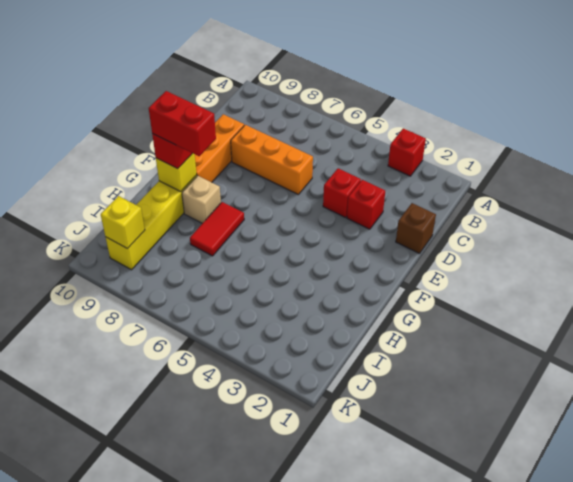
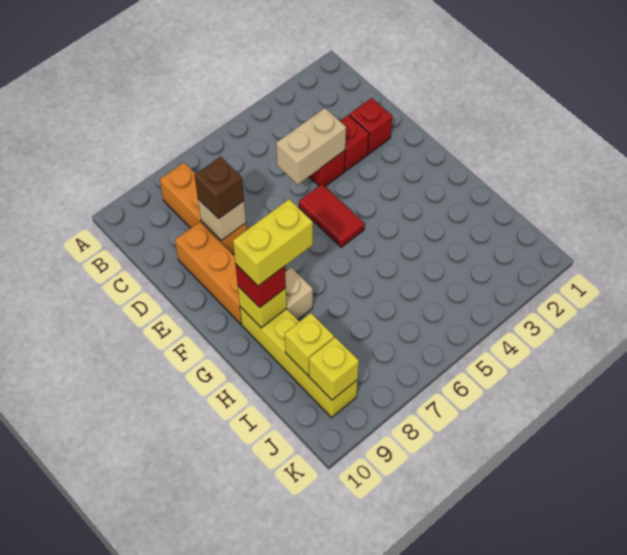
red brick A3 level 1 -> red brick D2 level 1
brown brick D1 level 1 -> brown brick D8 level 3
none -> tan brick D4:D5 level 2
orange brick D6:D8 level 1 -> orange brick B8:D8 level 1
none -> tan brick D8 level 2
red tile G7:H7 level 1 -> red tile E5:F5 level 1
red brick G8:G9 level 4 -> yellow brick G8:G9 level 4
none -> yellow brick I9 level 2

